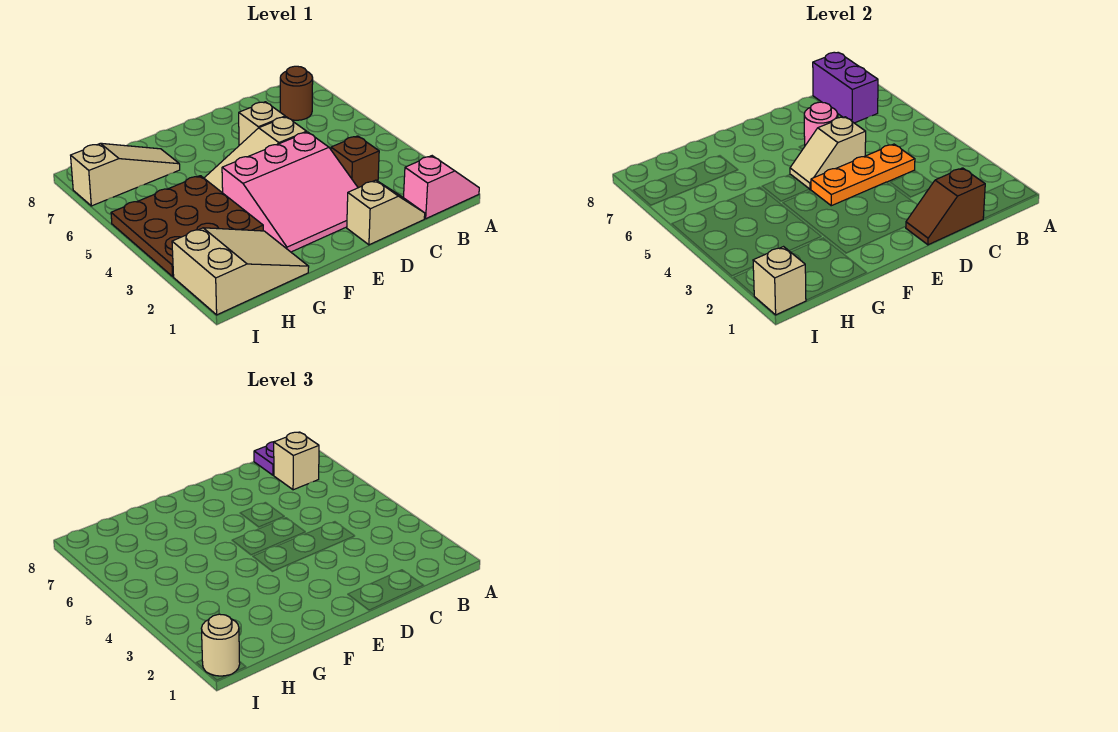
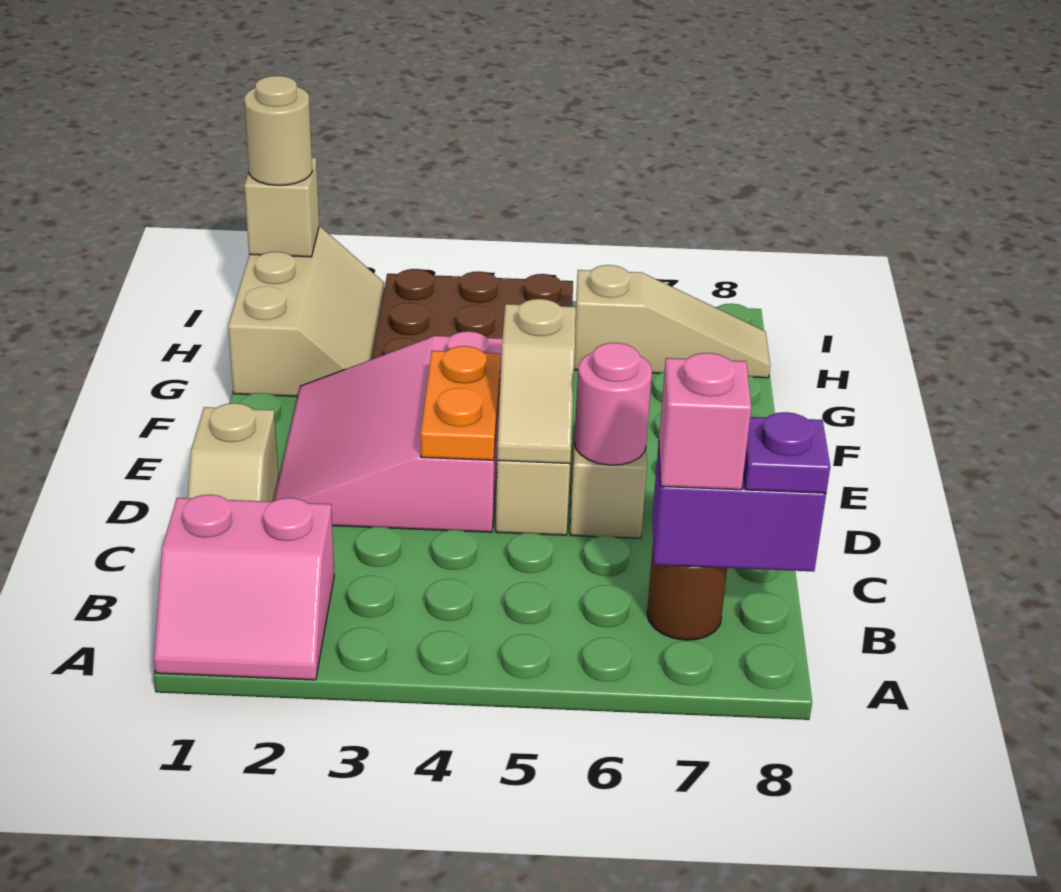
pink slope A1:B1 level 1 top B -> pink slope A1:B2 level 1 top B
tan brick B7 level 3 -> pink brick B7 level 3
brown slope C1:D1 level 2 top C -> none
brown brick C3 level 1 -> none
orange plate C4:E4 level 2 -> orange plate D4:E4 level 2
tan slope D5:E5 level 2 top D -> tan slope D5:E5 level 2 top E
tan slope G1:I2 level 1 top I -> tan slope G1:I2 level 1 top 1
tan slope G7:I7 level 1 top I -> tan slope H6:H8 level 1 top 6

